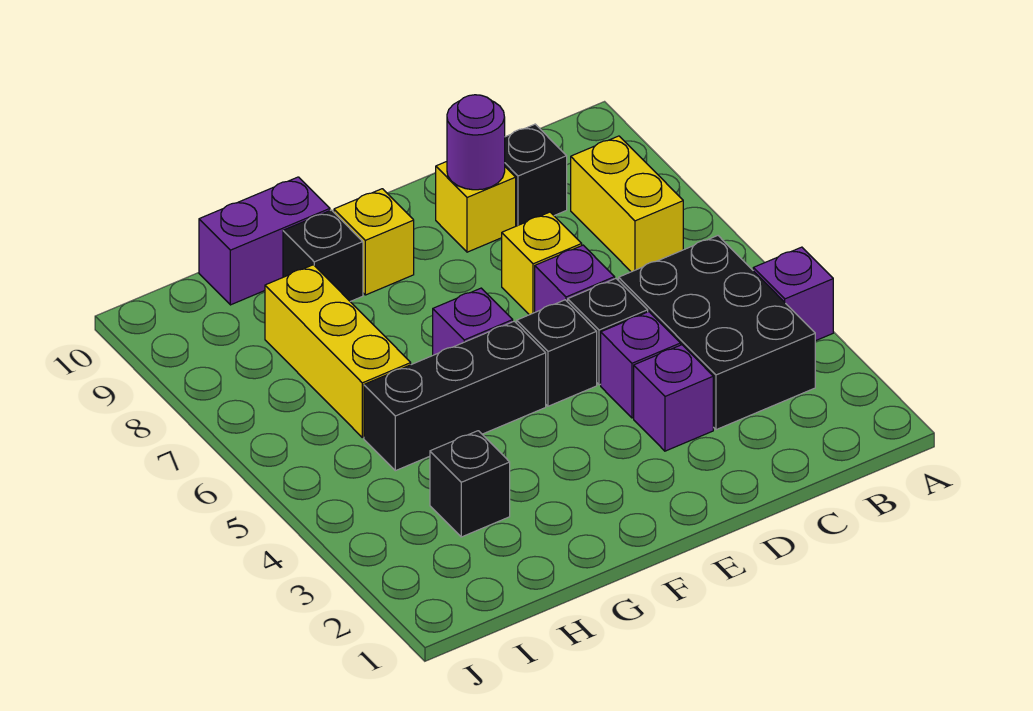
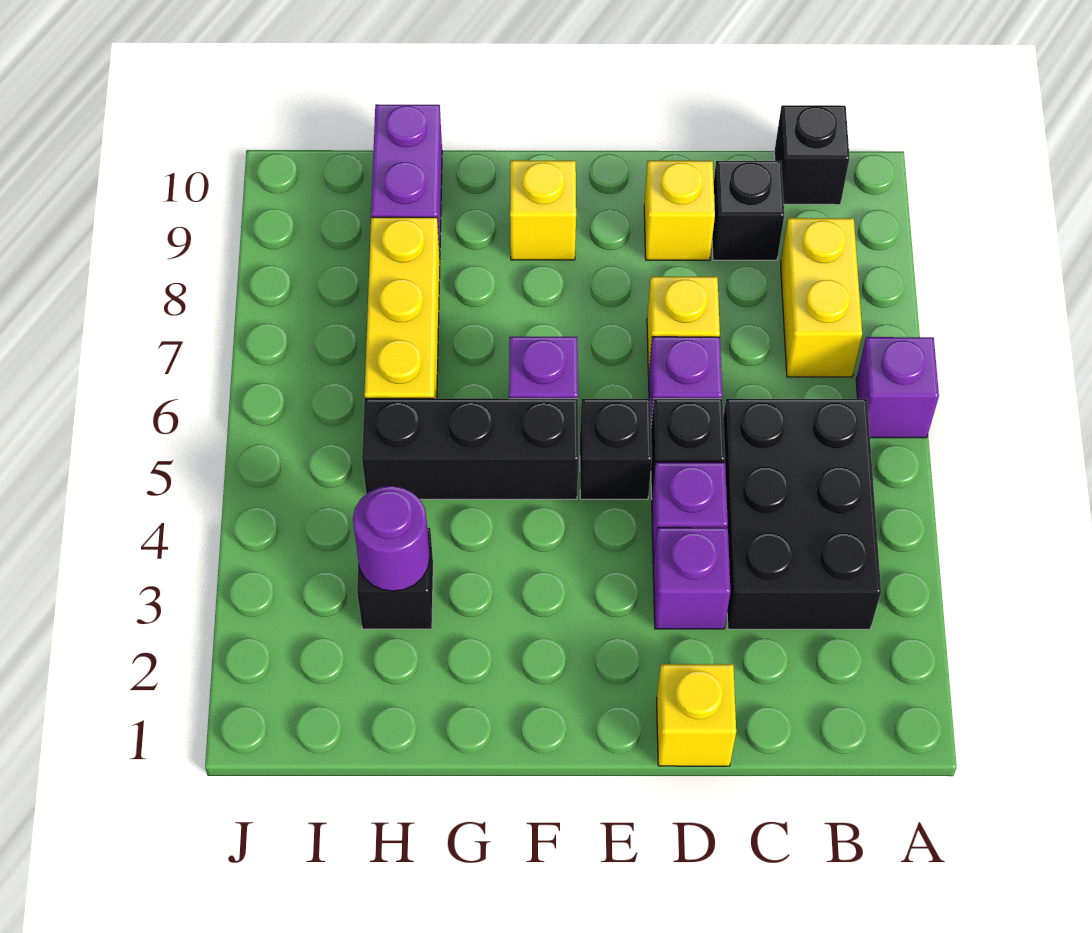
purple brick A4 level 1 -> purple brick A6 level 1
none -> yellow brick D1 level 1
purple round brick D9 level 2 -> purple round brick H3 level 2
black brick G9 level 1 -> black brick B10 level 1
purple brick G10:H10 level 1 -> purple brick H9:H10 level 1

